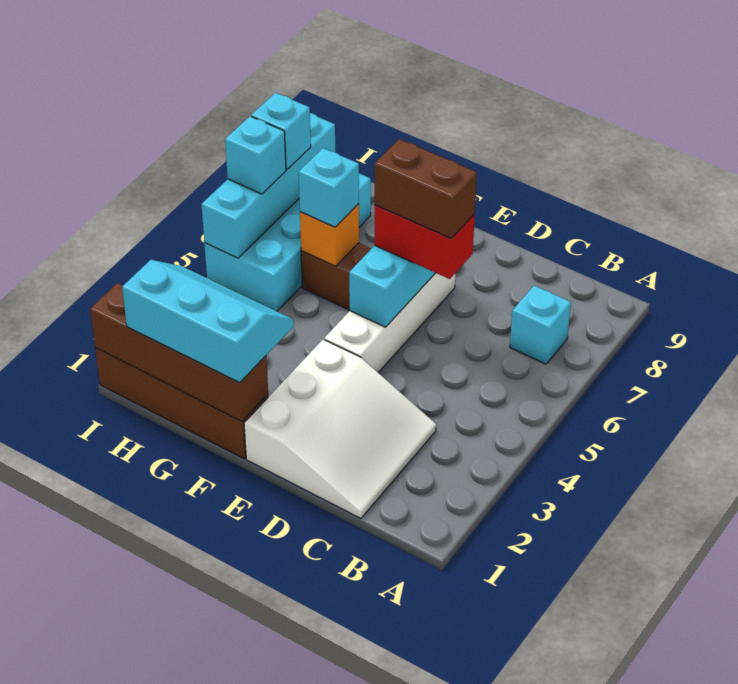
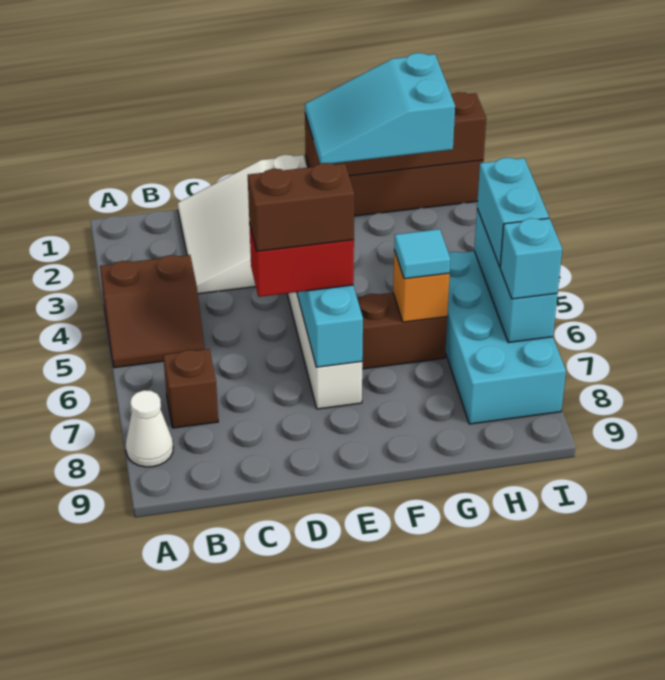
none -> brown slope A4:B5 level 1 top 4
none -> white cone A8 level 1
cyan brick B7 level 1 -> brown brick B7 level 1
cyan slope F1:H2 level 3 top 1 -> cyan slope F1:H2 level 3 top H
cyan brick G6 level 3 -> cyan tile G6 level 3
cyan brick I5:I8 level 2 -> cyan brick I5:I7 level 2
cyan brick I6 level 3 -> cyan brick I5:I6 level 3

